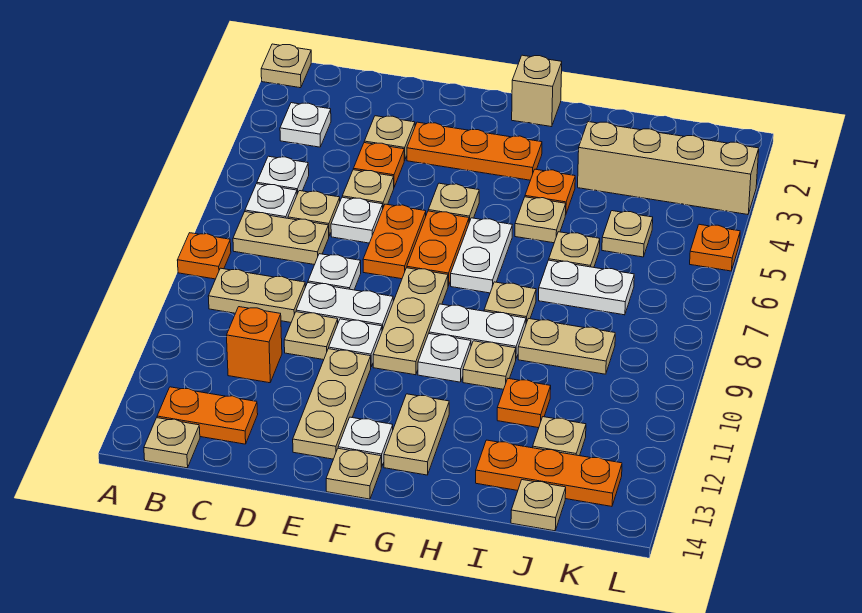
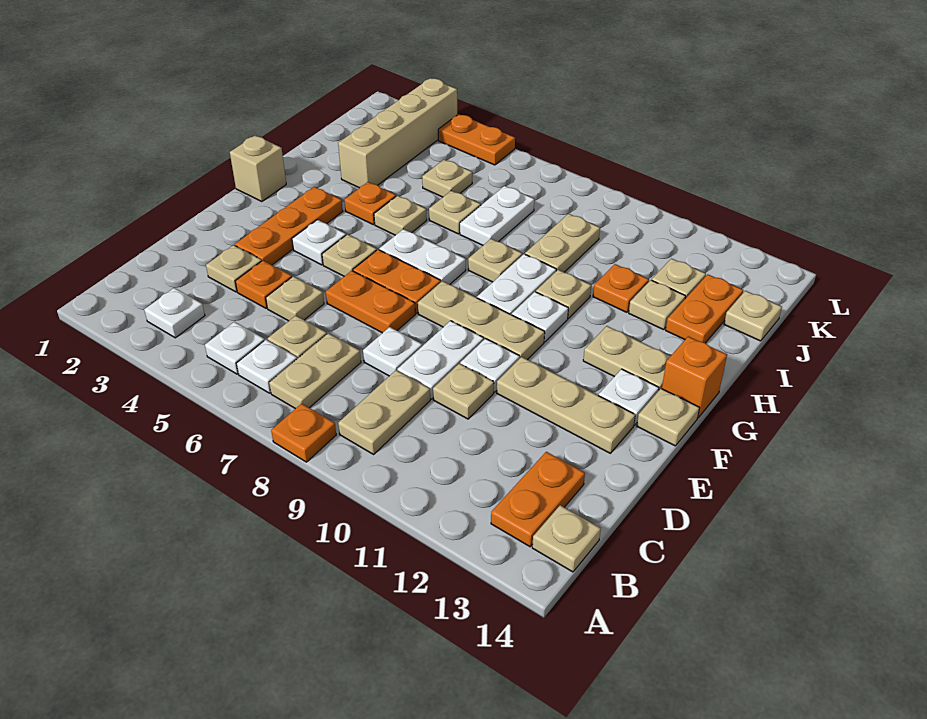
tan plate A1 level 1 -> tan plate I12 level 1
orange brick C11 level 1 -> orange brick G14 level 1
white plate D6 level 1 -> white plate F4 level 1
orange plate I13:K13 level 1 -> orange plate I13:J13 level 1
orange plate L5 level 1 -> orange plate L4:L5 level 1

